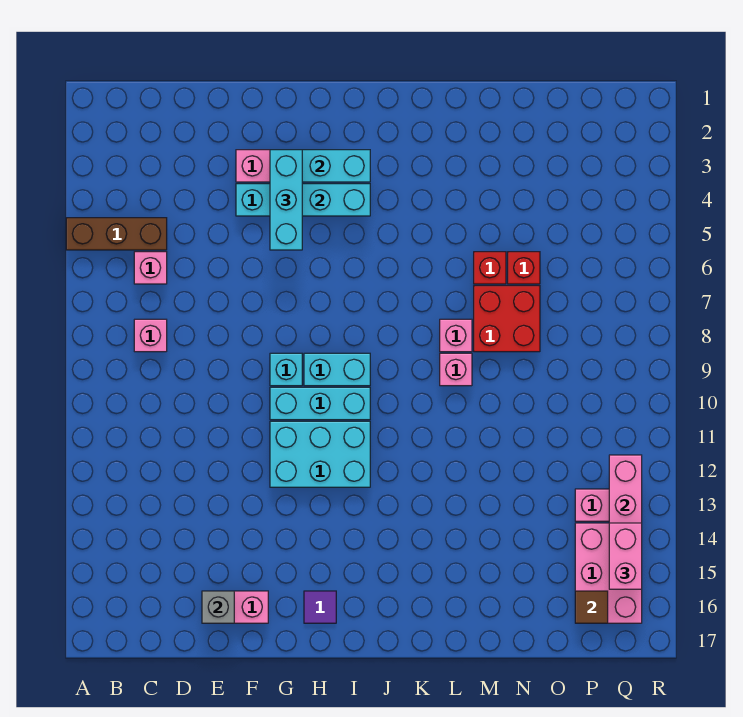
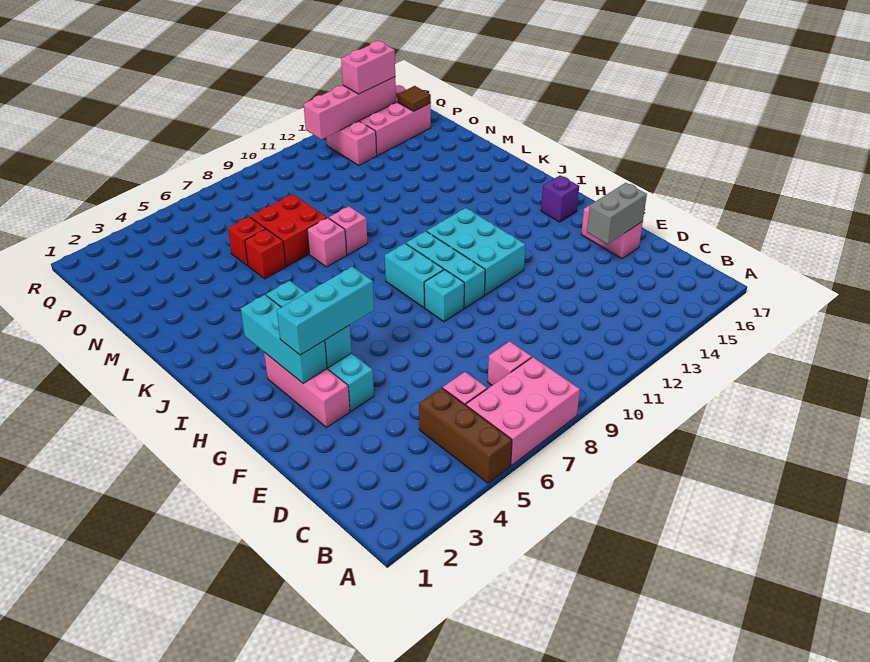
none -> pink brick A6:B8 level 1
grey brick E16 level 2 -> grey brick E15:E16 level 2
purple tile H16 level 1 -> purple brick H16 level 1

